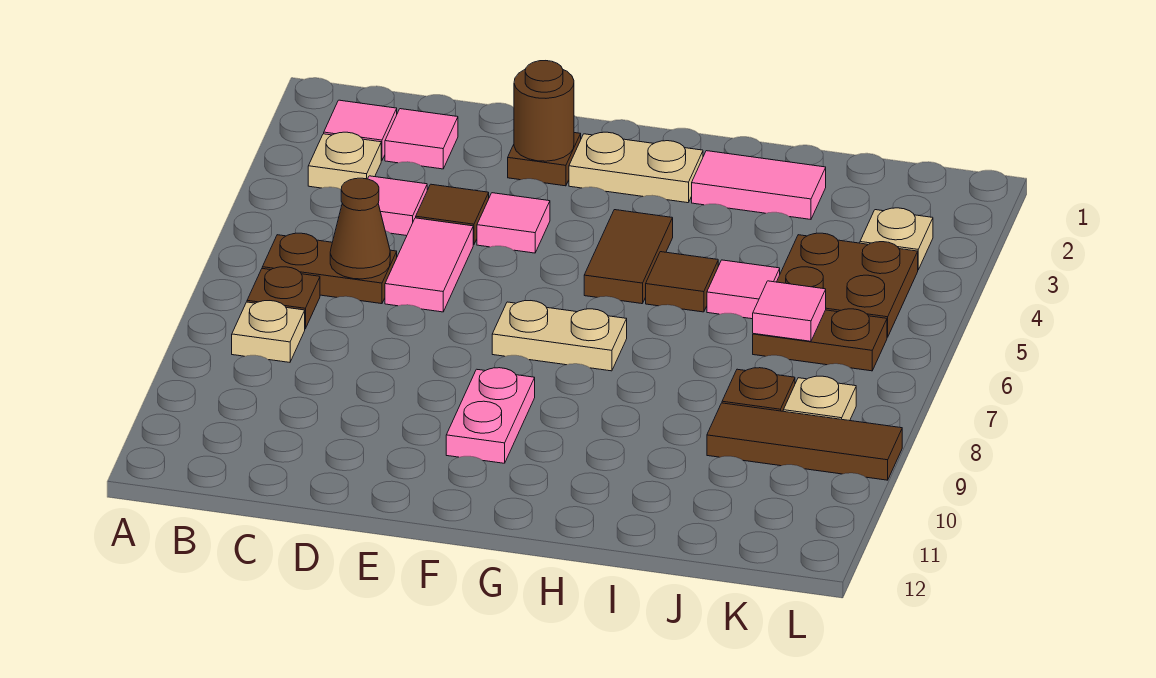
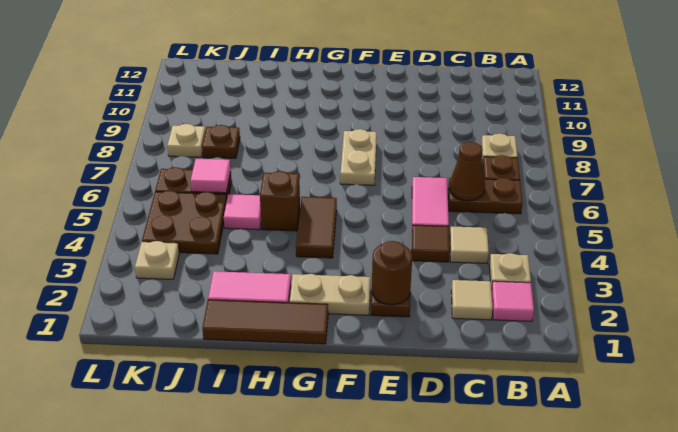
pink tile C2 level 1 -> tan tile C2 level 1
pink tile C4 level 1 -> tan tile C4 level 1
pink tile E4 level 1 -> none
tan plate F7:G7 level 1 -> tan plate F7:F8 level 1
pink plate F9:F10 level 1 -> none
brown tile H5 level 1 -> brown brick H5 level 1
brown tile J9:L9 level 1 -> brown tile G1:I1 level 1

